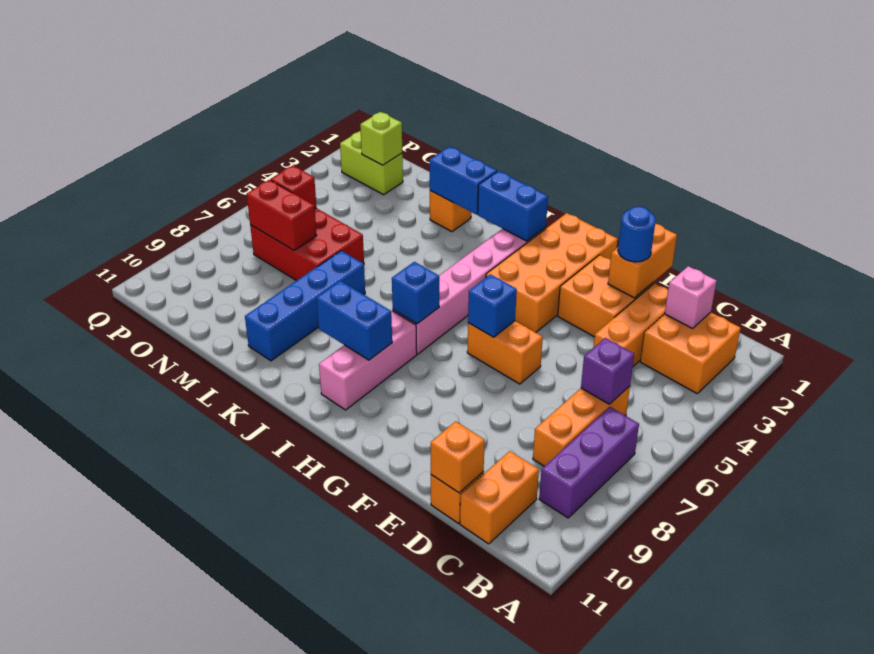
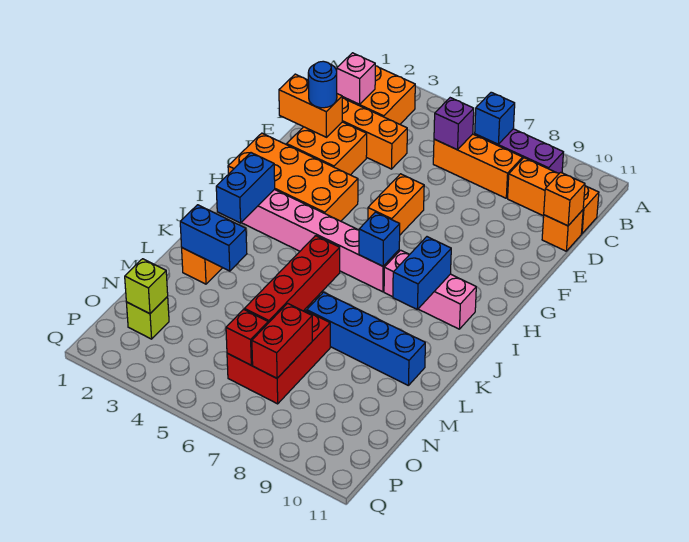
orange brick C10:C11 level 1 -> orange brick C9:C11 level 1
blue brick G6 level 2 -> blue brick B7 level 2
blue brick K2:L2 level 2 -> blue brick L2:L3 level 2
none -> red brick K6:N6 level 2
lime brick O2:P2 level 1 -> lime brick O2 level 1

